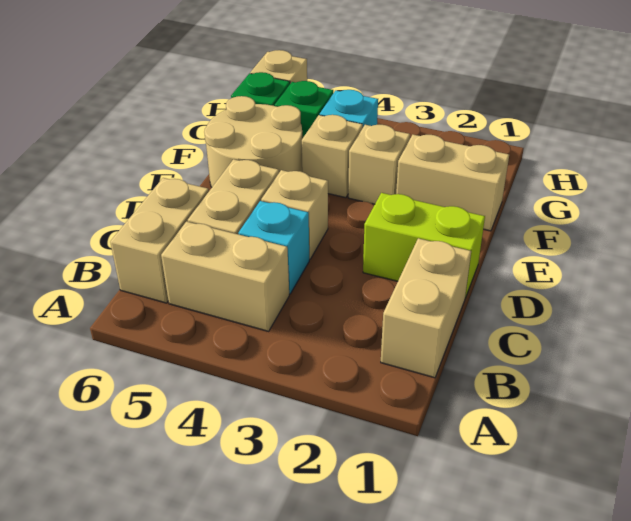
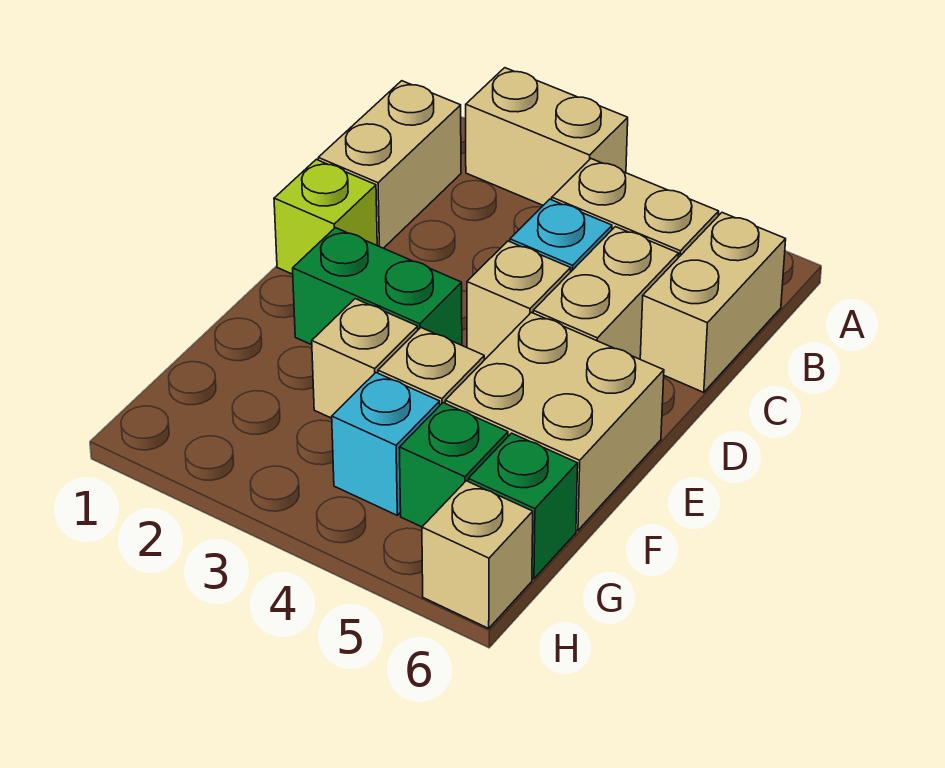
lime brick D1:D2 level 1 -> lime brick D1 level 1
none -> green brick E2:E3 level 1
tan round brick E5:F6 level 1 -> tan brick E5:F6 level 1
tan brick F1:F2 level 1 -> tan brick A2:A3 level 1

